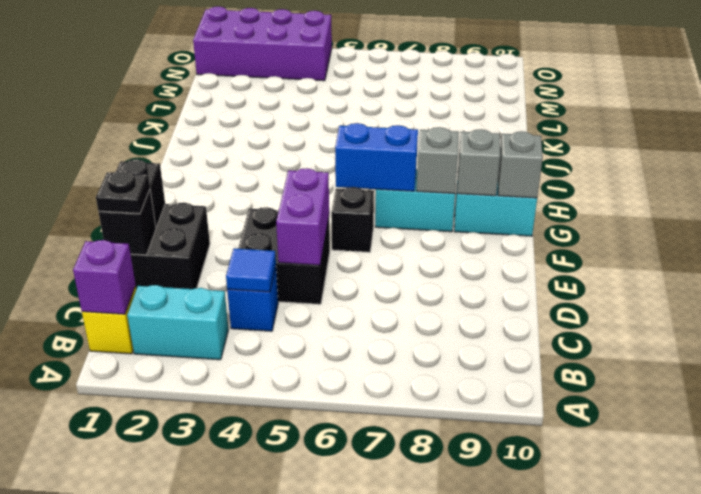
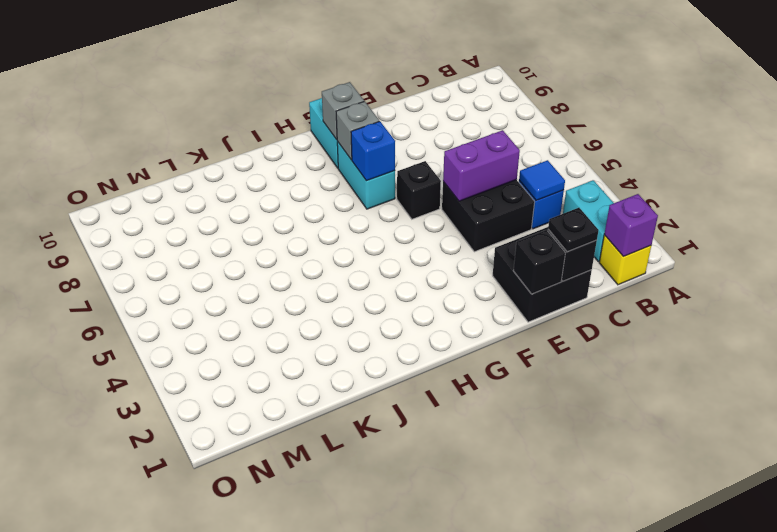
blue brick G6:G7 level 2 -> blue brick G7 level 2
grey brick G10 level 2 -> none
purple brick N1:O4 level 1 -> none

